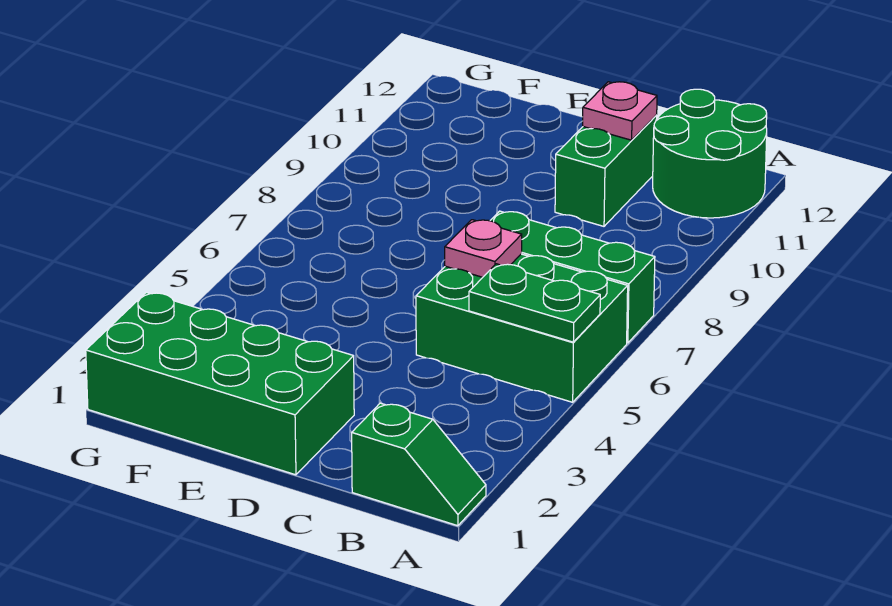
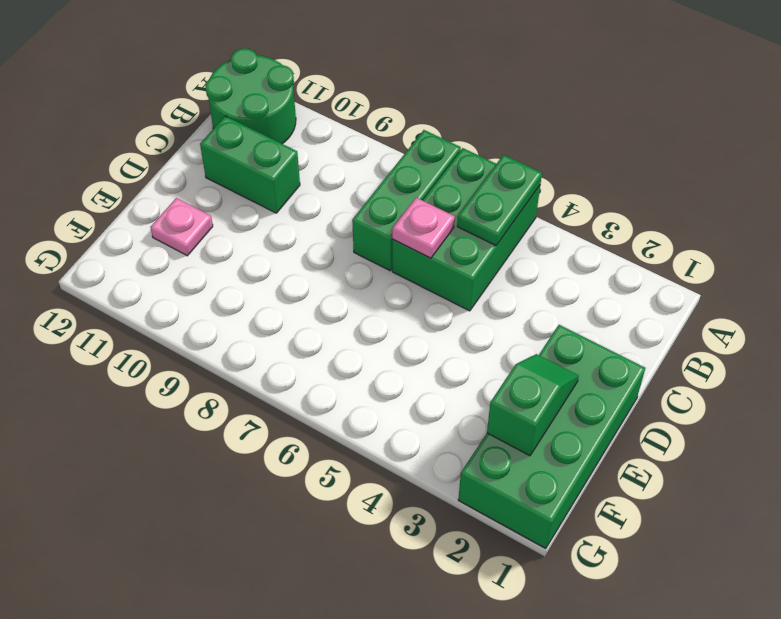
green slope A1:B1 level 1 top B -> green slope E2:F2 level 2 top F
pink plate C11 level 2 -> pink plate E11 level 1

